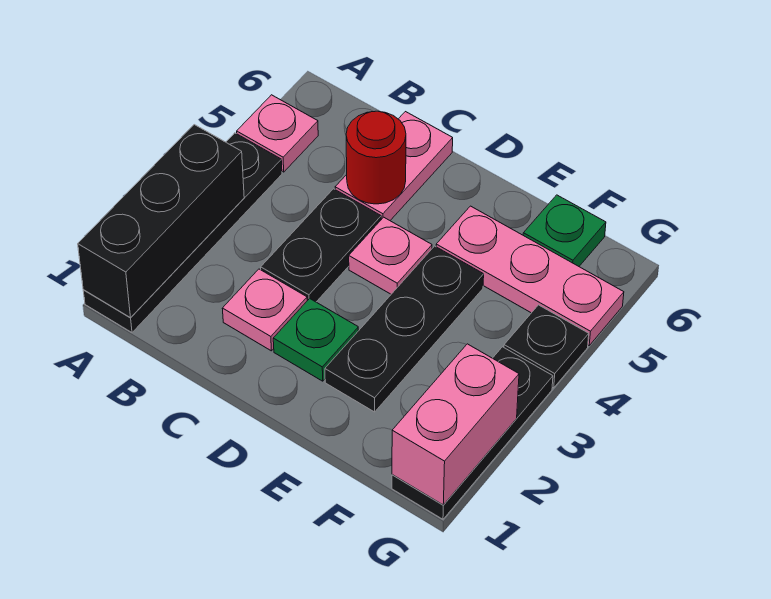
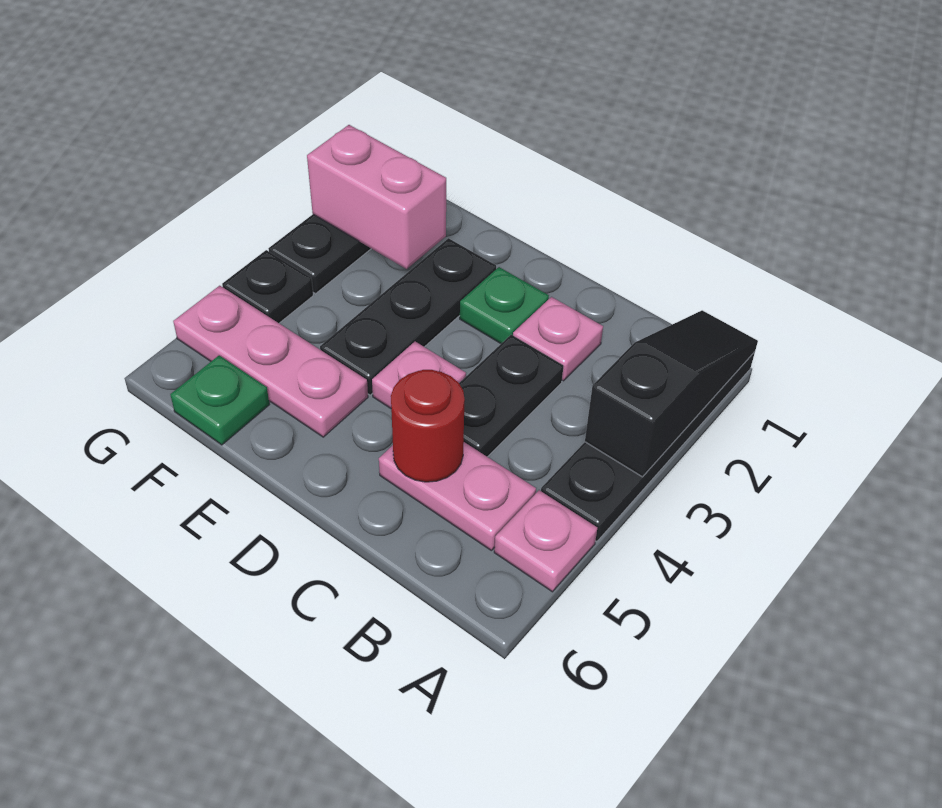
black brick A1:A3 level 2 -> black slope A1:A3 level 2 top 3
pink plate C5:C6 level 1 -> pink plate B5:C5 level 1
pink brick G1:G2 level 2 -> pink brick F2:G2 level 2

